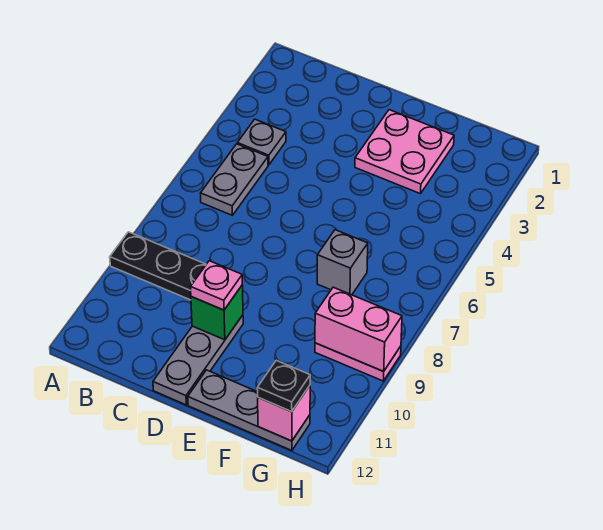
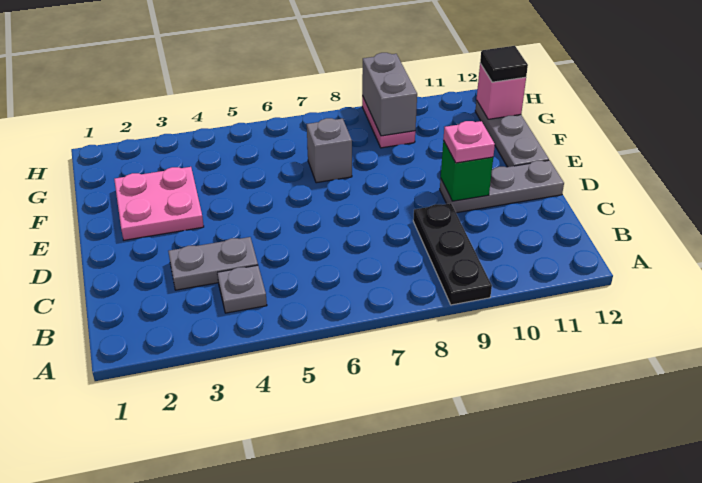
grey plate B5:B6 level 1 -> grey plate C3:C4 level 1
pink brick G9:H9 level 2 -> grey brick G9:H9 level 2
black plate G12 level 3 -> black tile G12 level 3

